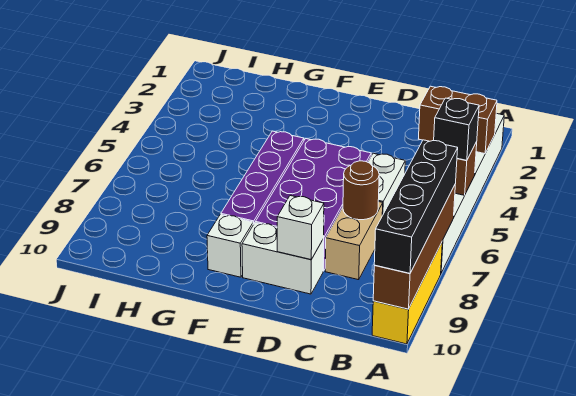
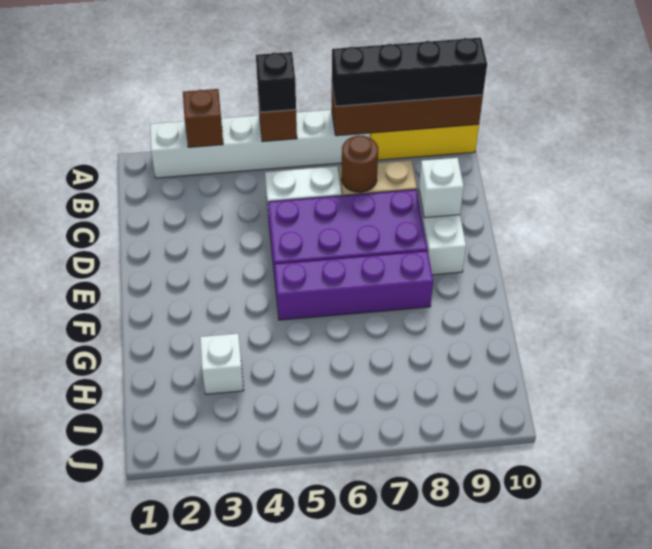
brown brick A3:B3 level 2 -> brown brick A3 level 2
white brick F9 level 1 -> white brick H3 level 1

